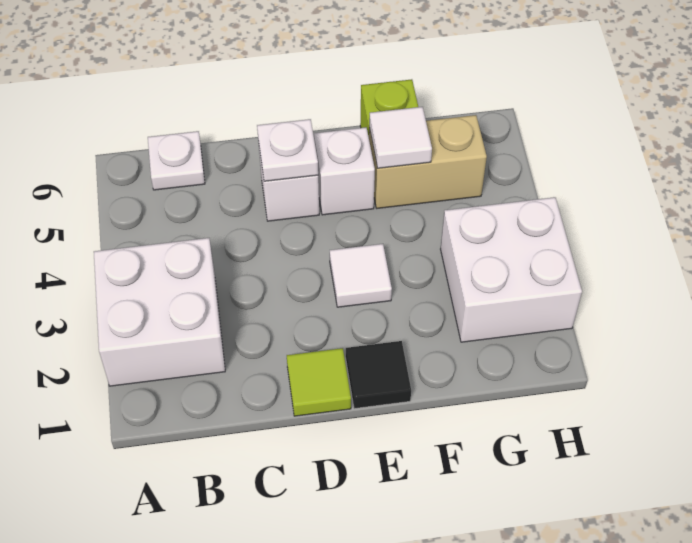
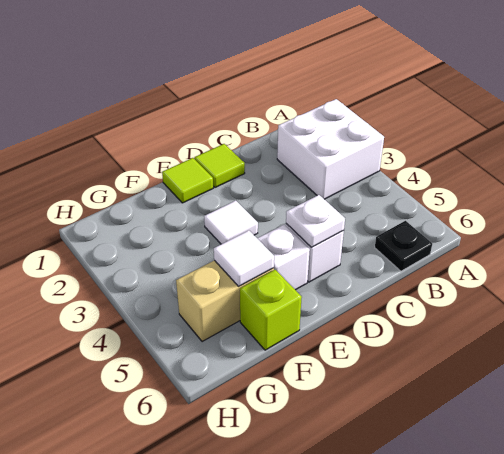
white plate B6 level 1 -> black plate B6 level 1
black tile E1 level 1 -> lime tile E1 level 1
white brick G2:H3 level 1 -> none

